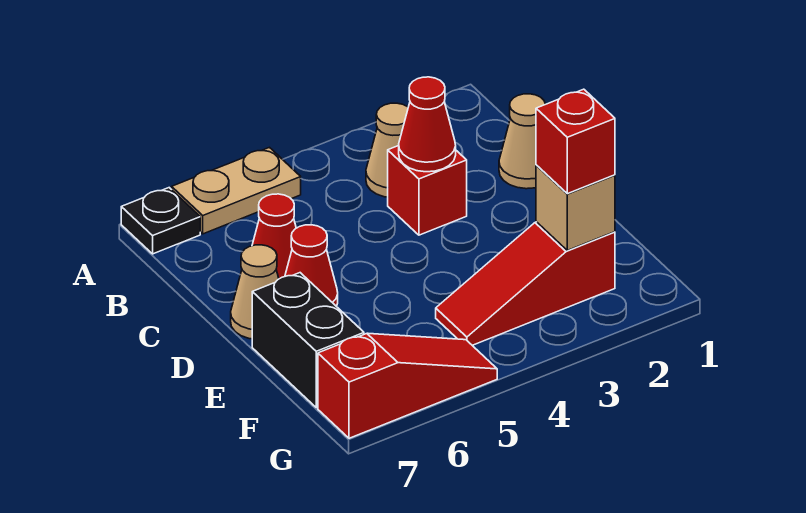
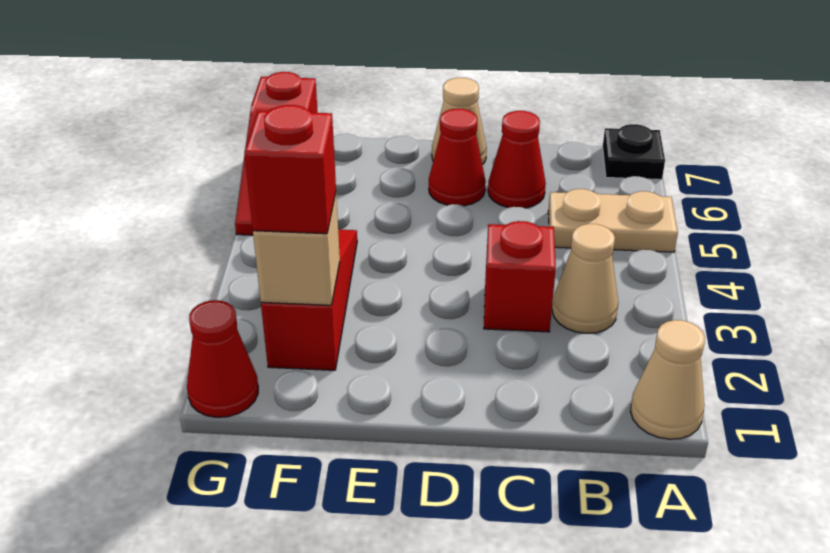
tan plate A5:A6 level 1 -> tan plate A5:B5 level 1
tan cone C1 level 1 -> tan cone A1 level 1
red cone C3 level 2 -> red cone G1 level 1
black brick E7:F7 level 1 -> none

